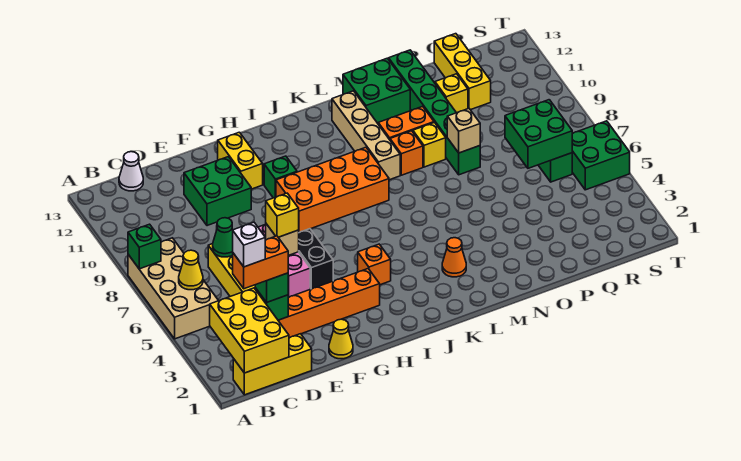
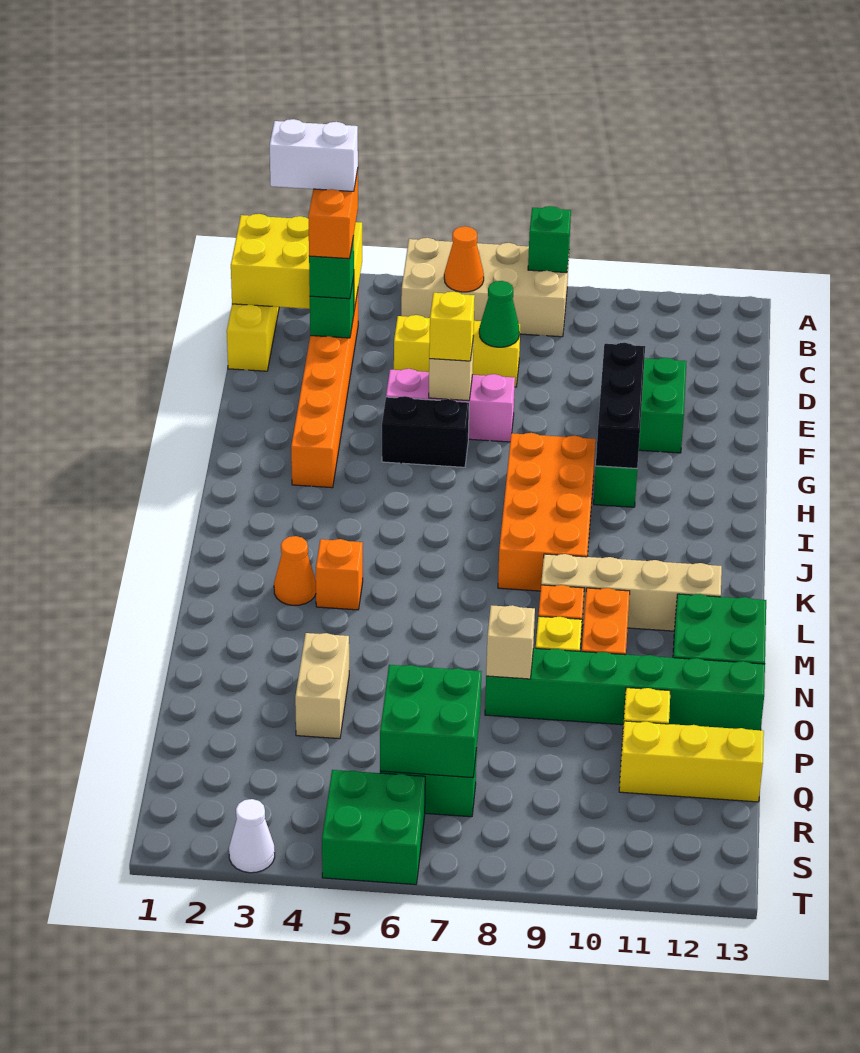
yellow cone B6 level 2 -> orange cone B6 level 2
white brick C3 level 5 -> white brick C2:C3 level 5
white cone C13 level 1 -> white cone T3 level 1
yellow cone F1 level 1 -> none
none -> black brick F10:H10 level 2
yellow brick G11:G12 level 1 -> none
orange brick I4 level 1 -> orange brick L4 level 1
none -> tan brick O4:P4 level 1

